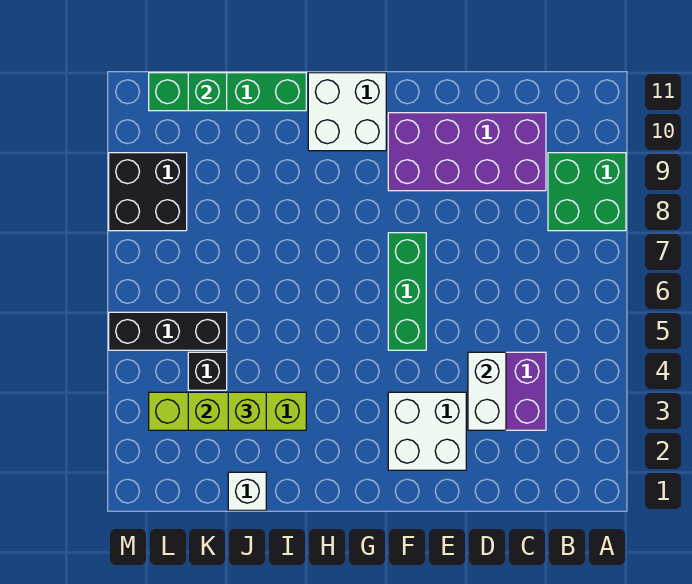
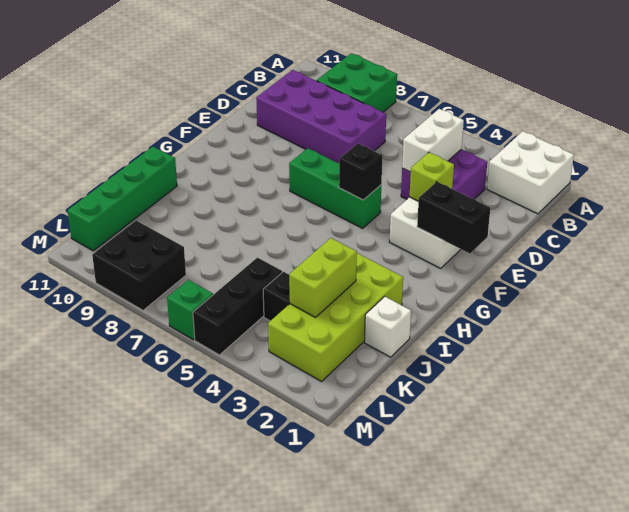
purple brick C9:F10 level 1 -> purple brick C7:D10 level 1
white brick D3:D4 level 2 -> white brick C4:D4 level 2
none -> black brick F1:F2 level 2
none -> black brick F5 level 2
white brick G10:H11 level 1 -> white brick A1:B2 level 1
lime brick I3:L3 level 1 -> lime brick I2:L3 level 1
lime brick J3 level 3 -> lime brick E3 level 2
green brick K11 level 2 -> green brick M6 level 1

